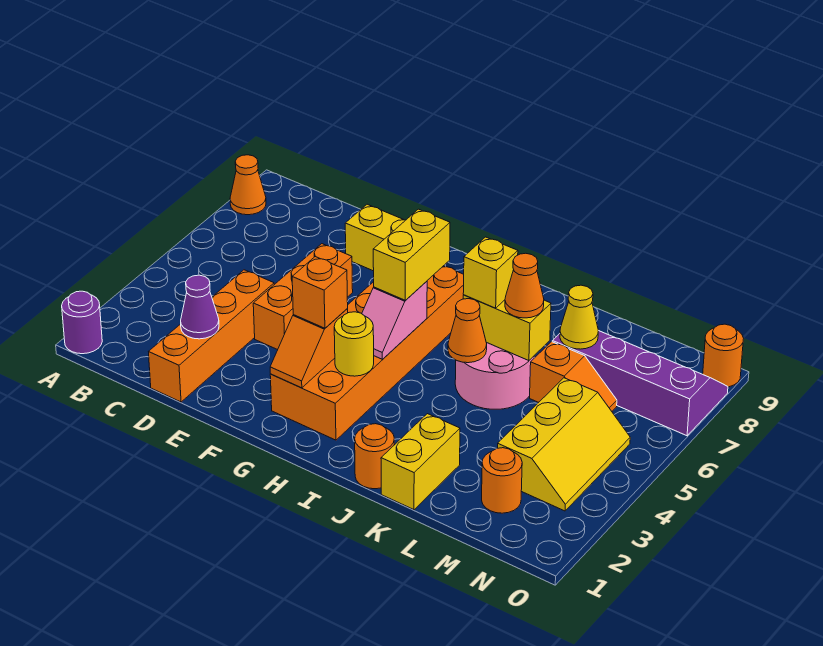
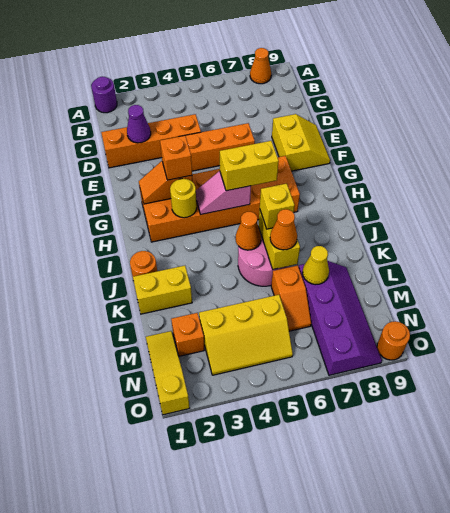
none -> yellow slope M1:O1 level 1 top O
orange round brick M2 level 1 -> orange brick M2 level 1

